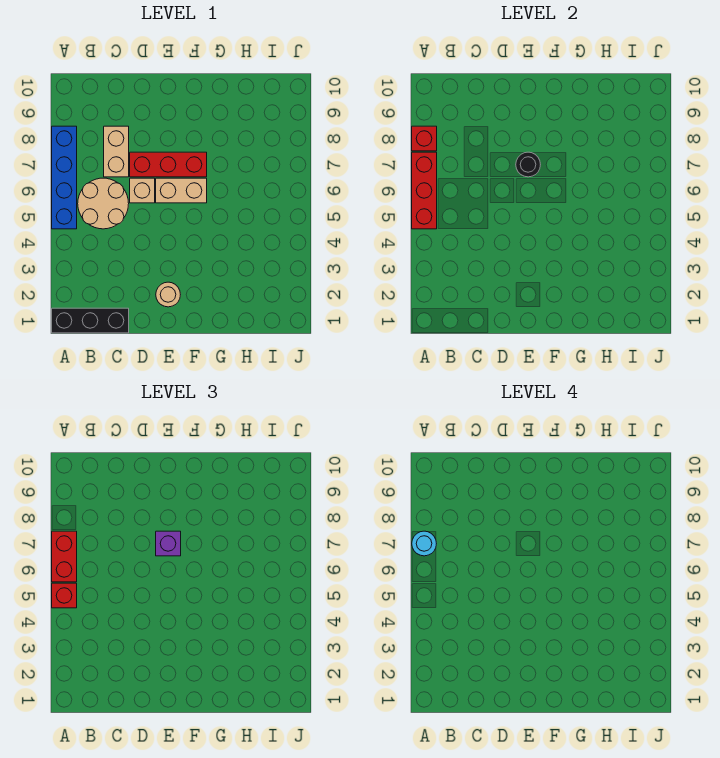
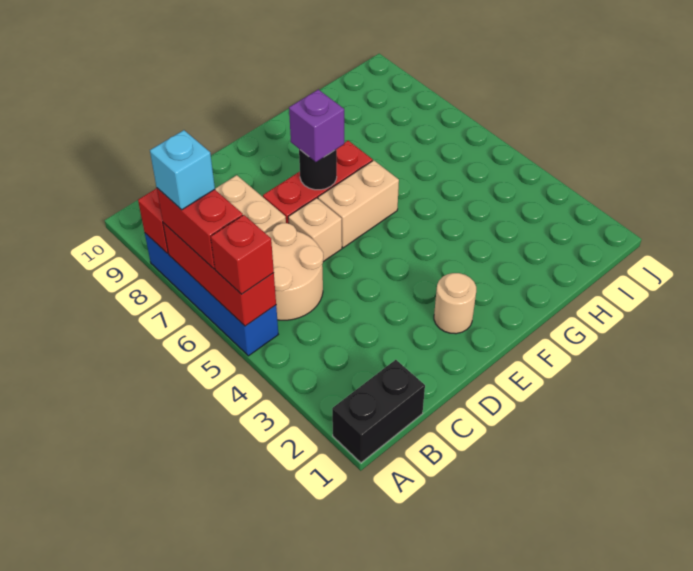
black brick A1:C1 level 1 -> black brick A1:B1 level 1
cyan round brick A7 level 4 -> cyan brick A7 level 4

